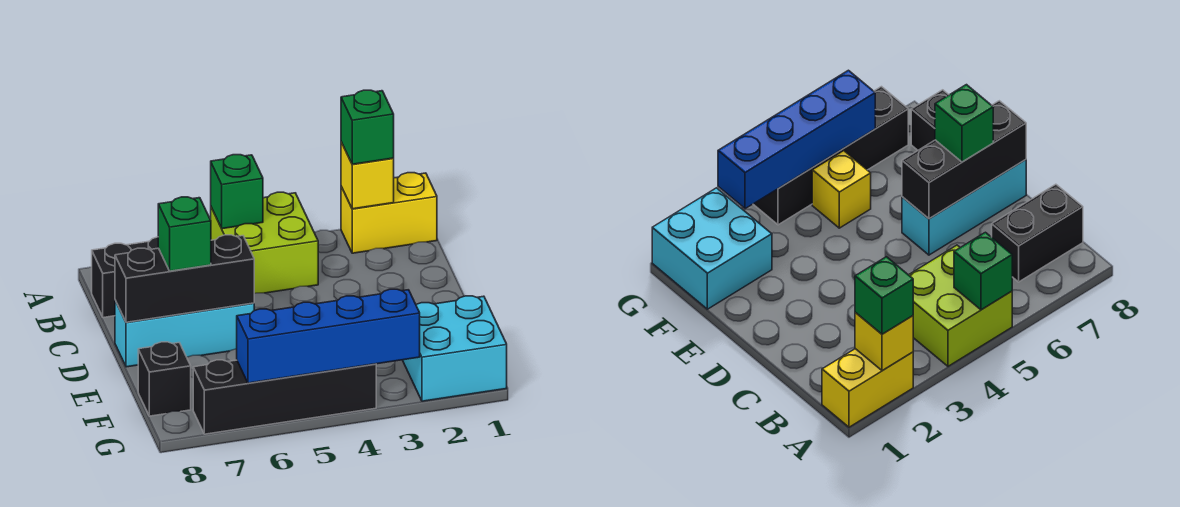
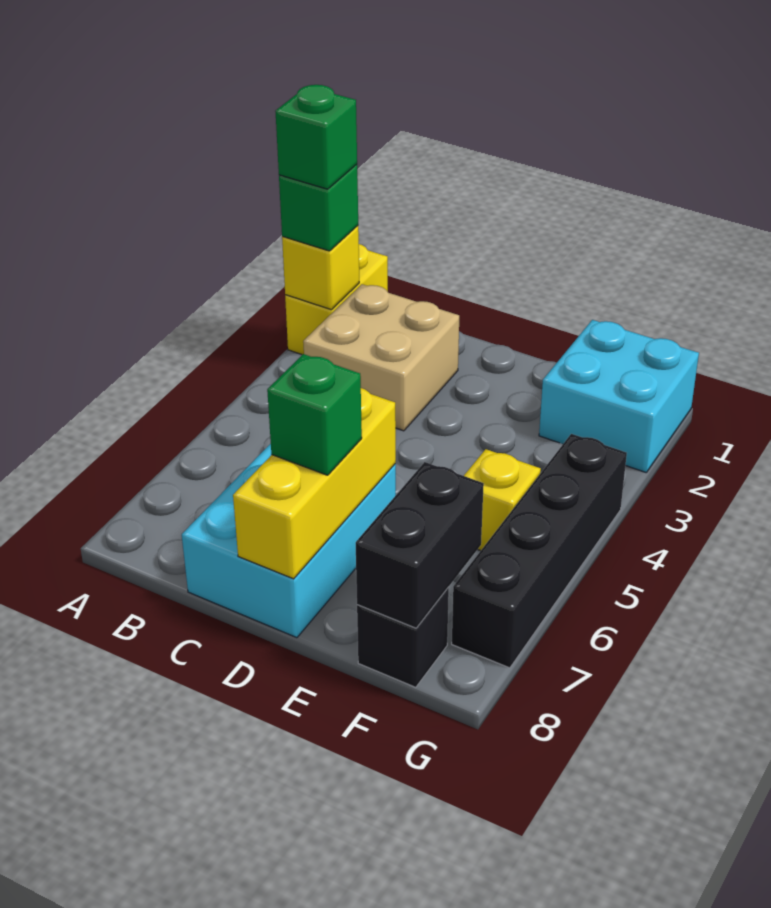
lime brick A4:B5 level 1 -> none
green brick A5 level 2 -> green brick A2 level 4
none -> tan brick B2:C3 level 1
black brick B7:B8 level 1 -> black brick F7:F8 level 2
cyan brick D6:D8 level 1 -> cyan brick C6:D8 level 1
black brick D6:D8 level 2 -> yellow brick D6:D8 level 2
blue brick G3:G6 level 2 -> none

